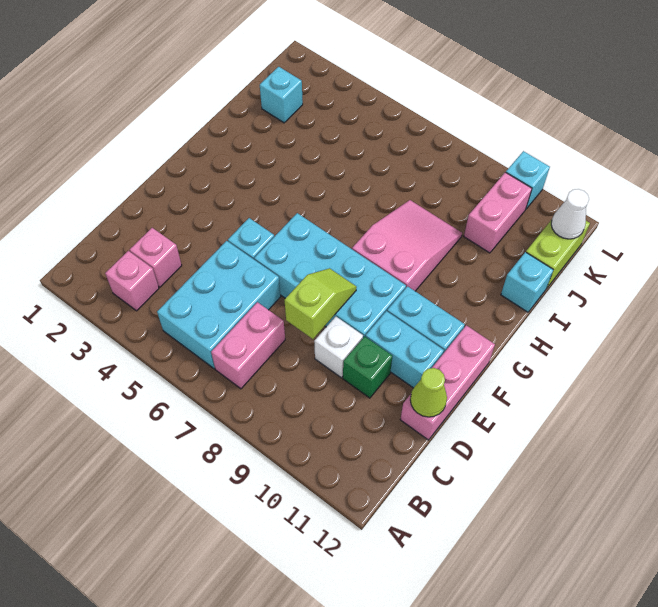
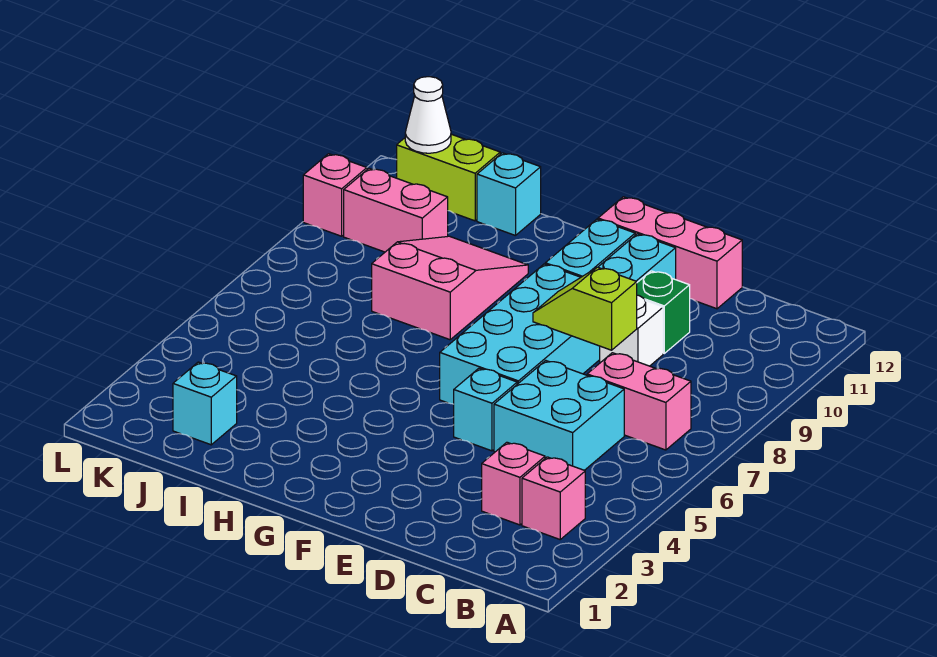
cyan brick B5:D6 level 1 -> cyan brick C5:D6 level 1
lime cone D12 level 2 -> none
pink slope G8:I9 level 1 top G -> pink slope H8:I10 level 1 top 8
cyan brick L10 level 1 -> pink brick L10 level 1

